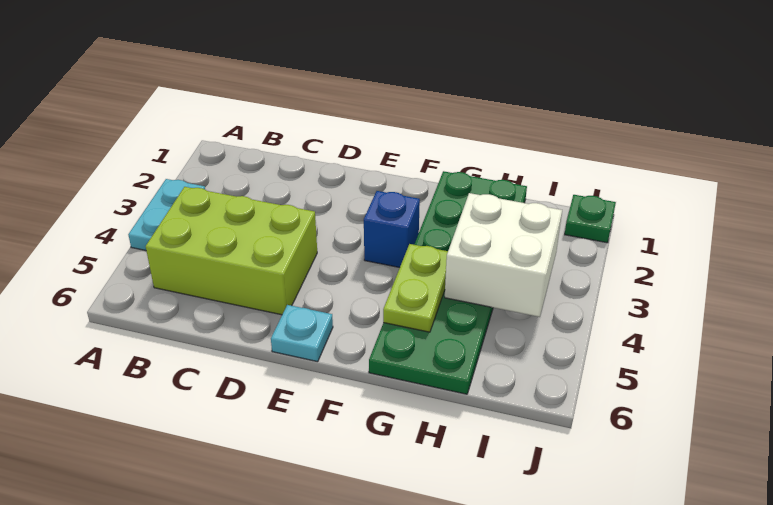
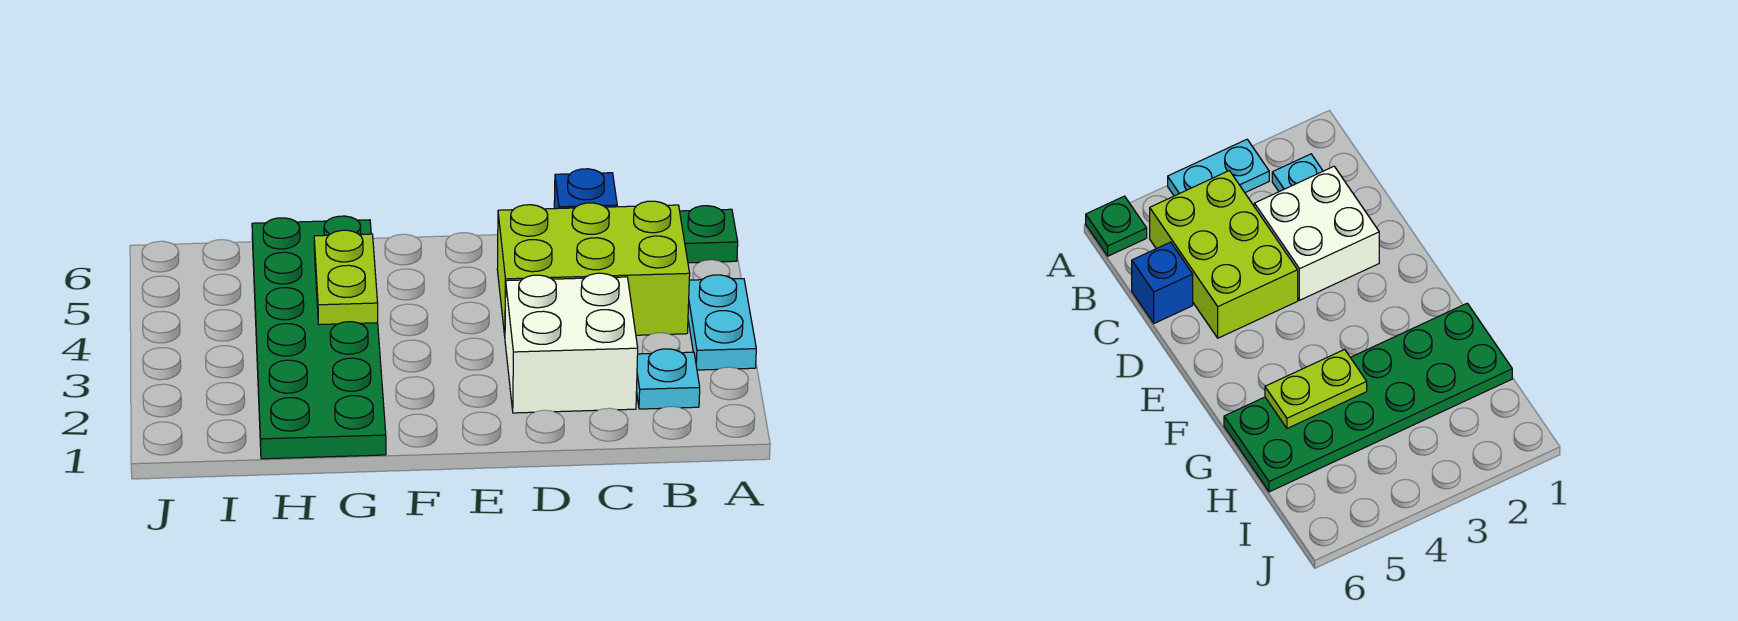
cyan plate E6 level 1 -> cyan plate B2 level 1
blue brick F3 level 1 -> blue brick C6 level 1
white brick H3:I4 level 2 -> white brick C2:D3 level 1
green plate J1 level 1 -> green plate A6 level 1

